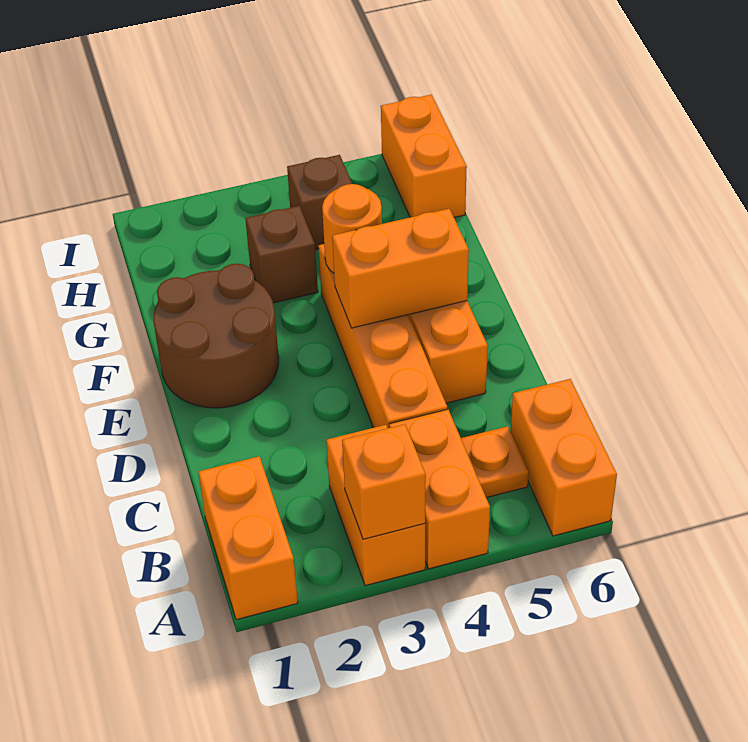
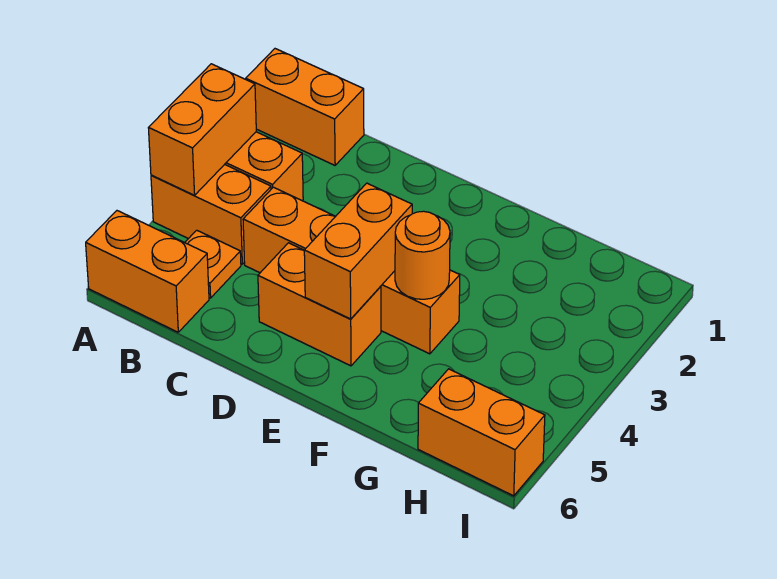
orange brick A3 level 2 -> orange brick A3:A4 level 2
brown round brick E1:F2 level 1 -> none
brown brick G3 level 1 -> none
brown brick H4 level 1 -> none

